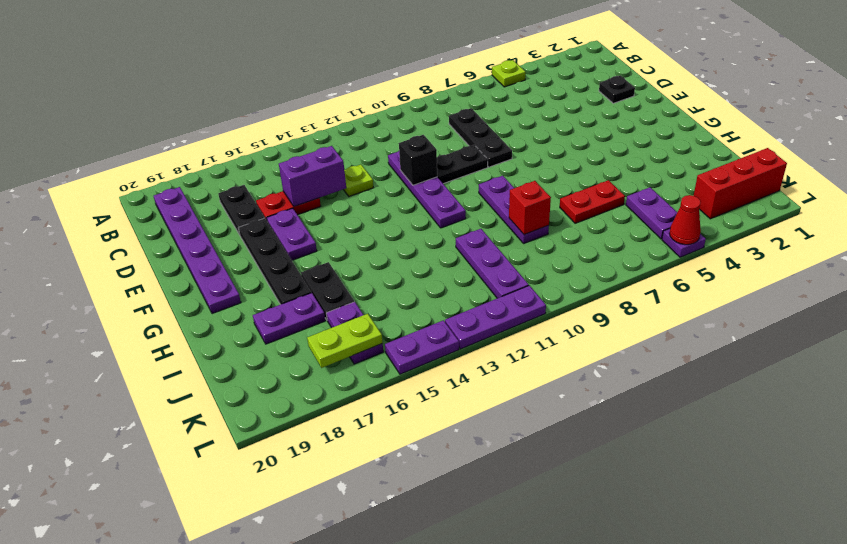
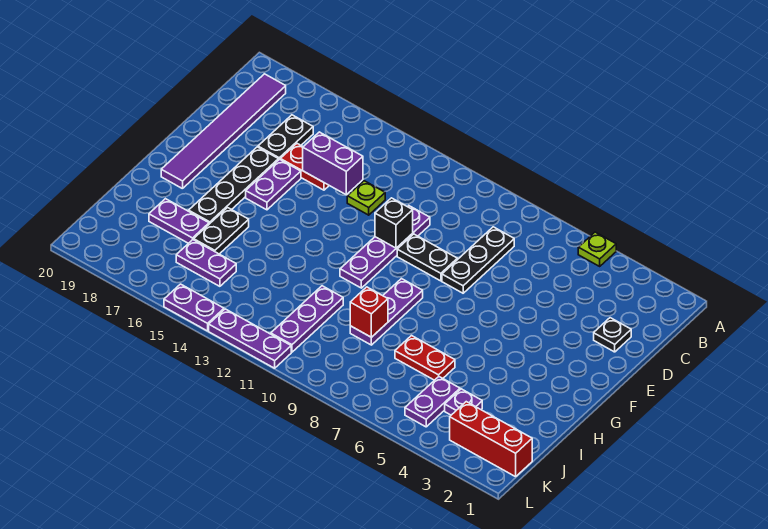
purple plate B19:G19 level 1 -> purple tile B19:G19 level 1
purple plate J16:K16 level 1 -> purple plate J15:J16 level 1
lime plate K16:K17 level 2 -> none
purple plate L5 level 1 -> purple plate J4 level 1
red cone L5 level 2 -> none

